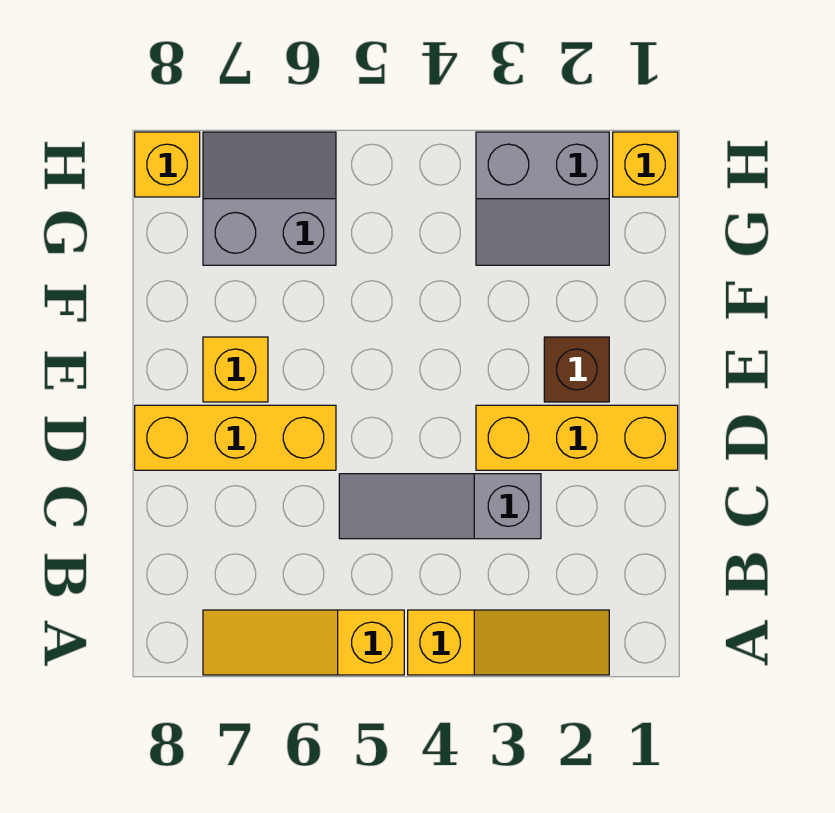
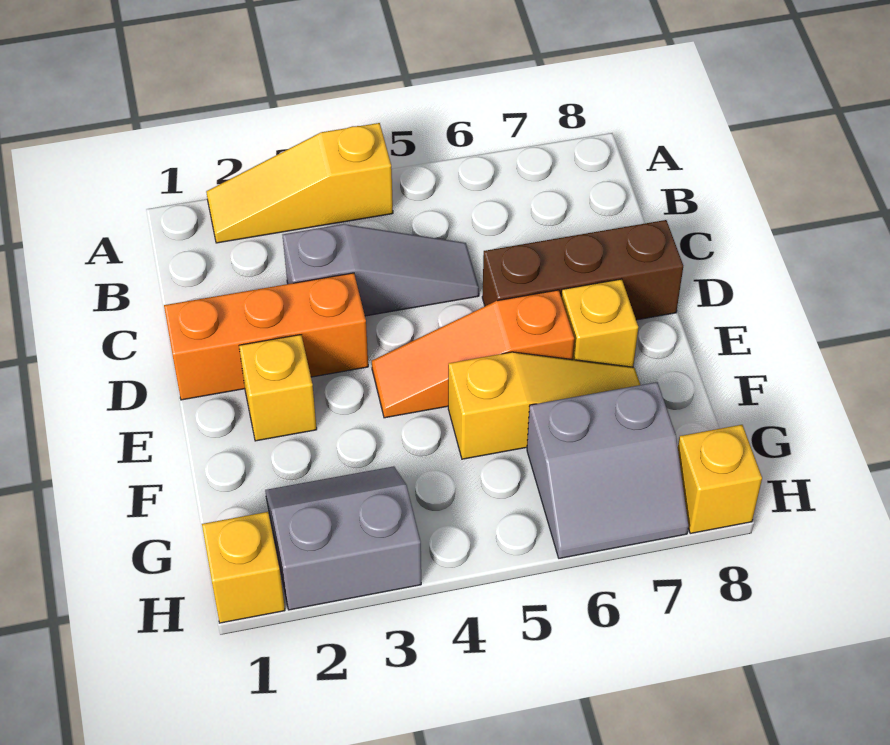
yellow slope A5:A7 level 1 top 5 -> yellow slope F5:F7 level 1 top 5
yellow brick D1:D3 level 1 -> orange brick D1:D3 level 1
yellow brick D6:D8 level 1 -> brown brick D6:D8 level 1
brown brick E2 level 1 -> yellow brick E2 level 1
none -> orange slope E4:E6 level 1 top 6

